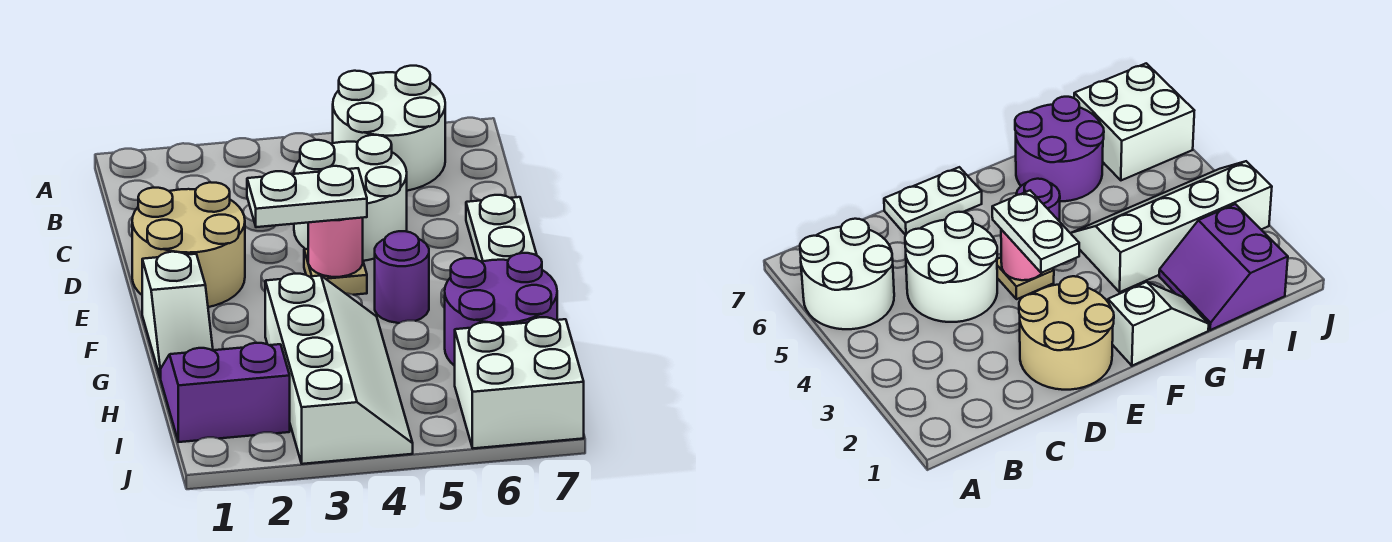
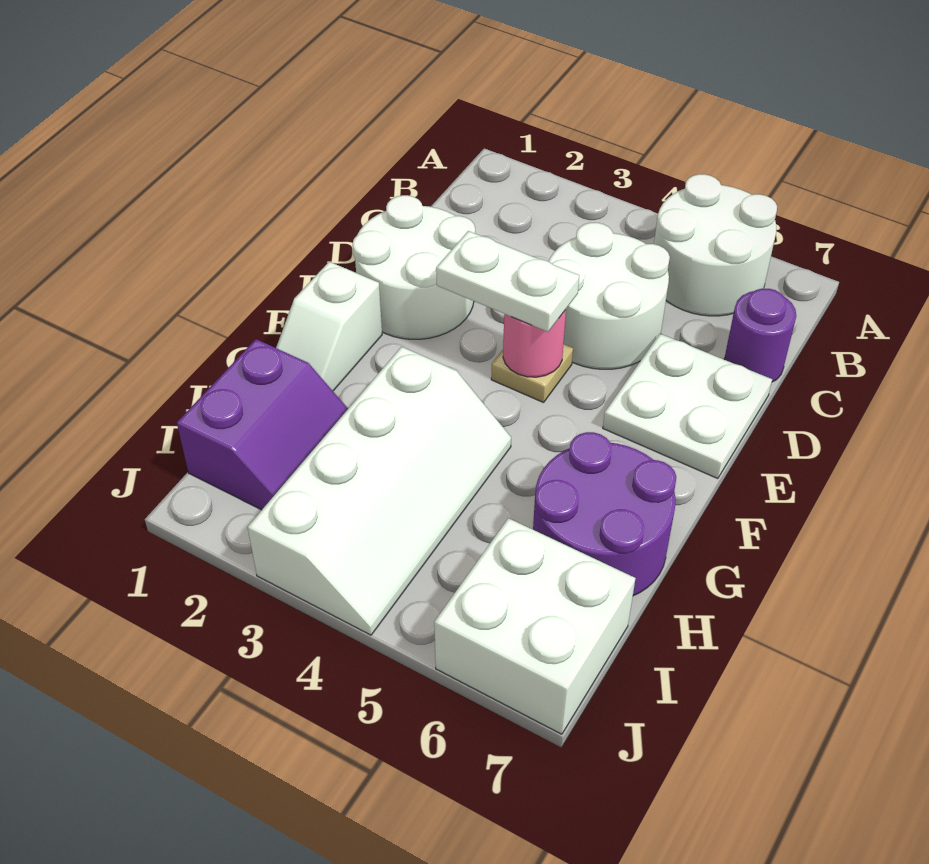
tan round brick D1:E2 level 1 -> white round brick D1:E2 level 1
white plate D7:E7 level 1 -> white plate D6:E7 level 1
purple round brick F5 level 1 -> purple round brick C7 level 1
purple slope H1:I2 level 1 top I -> purple slope H1:I2 level 1 top 1

